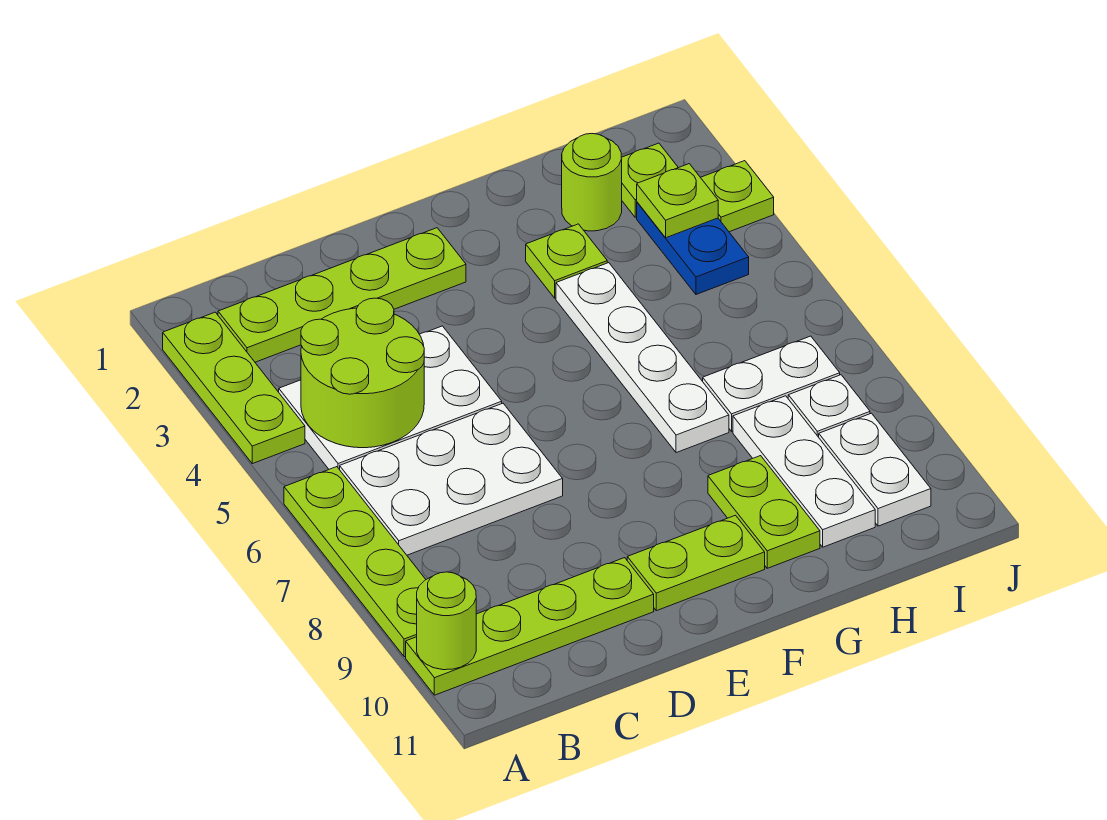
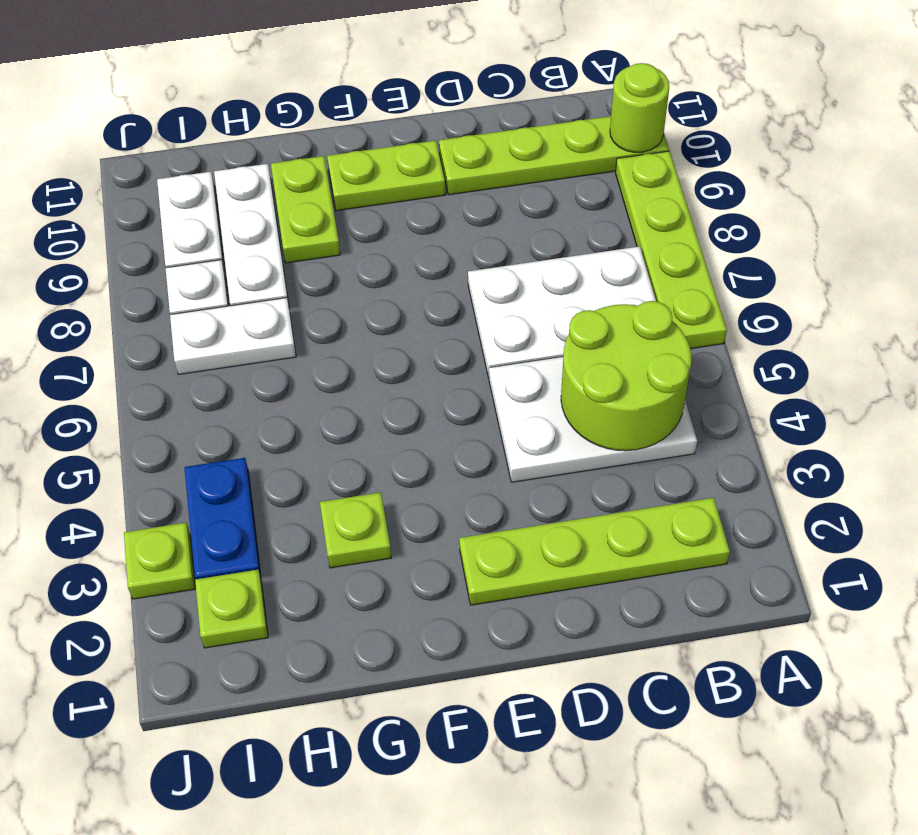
lime plate A2:A4 level 1 -> none
white plate G4:G7 level 1 -> none
lime round brick H2 level 1 -> none
lime plate I3 level 2 -> none

